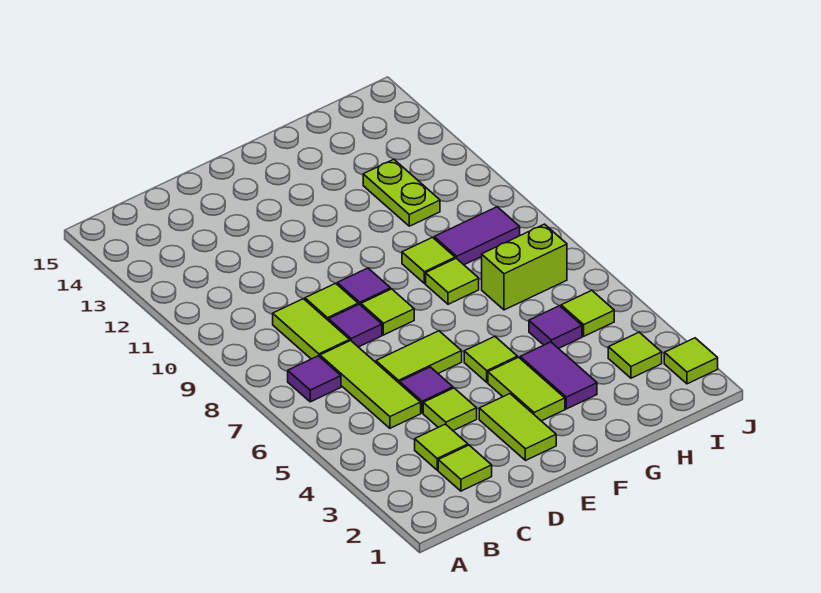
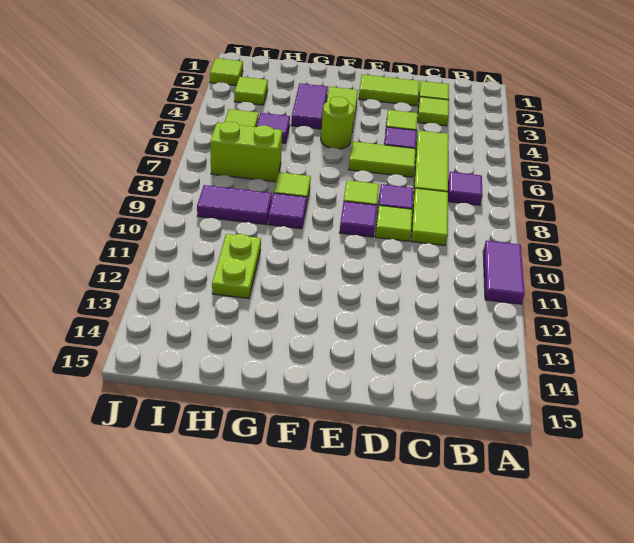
none -> purple tile A10:A11 level 1
lime tile E2:E3 level 1 -> lime tile D2:E2 level 1
lime tile F5 level 1 -> lime round brick F5 level 1
lime tile G9 level 1 -> purple tile G9 level 1

